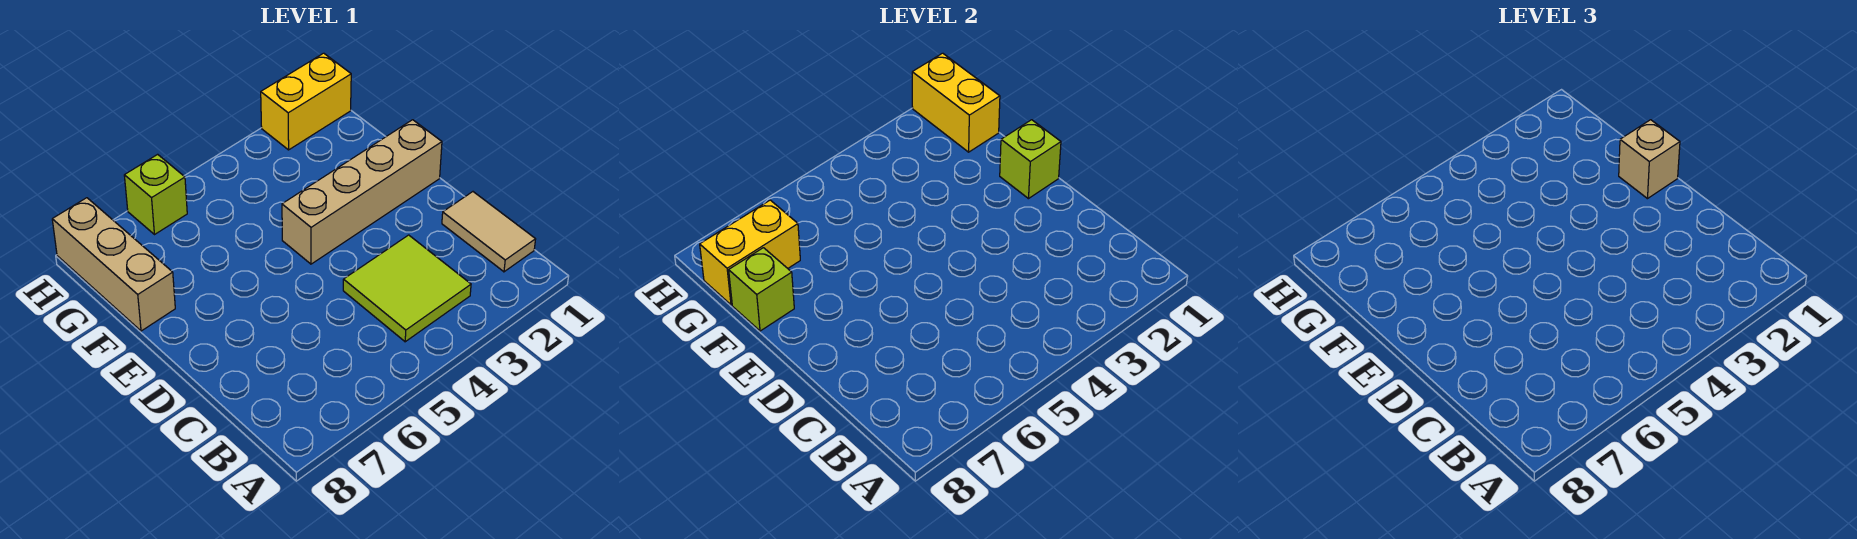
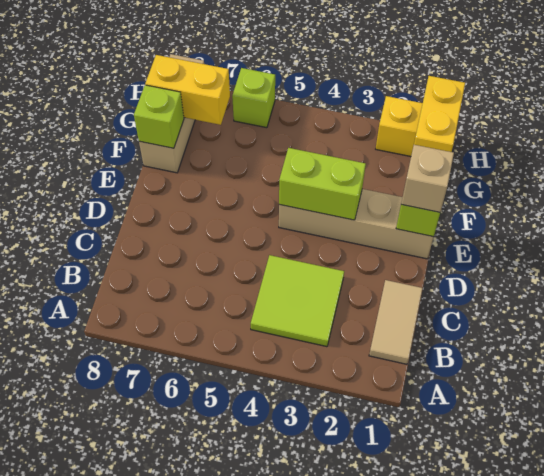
none -> lime brick E3:E4 level 2

